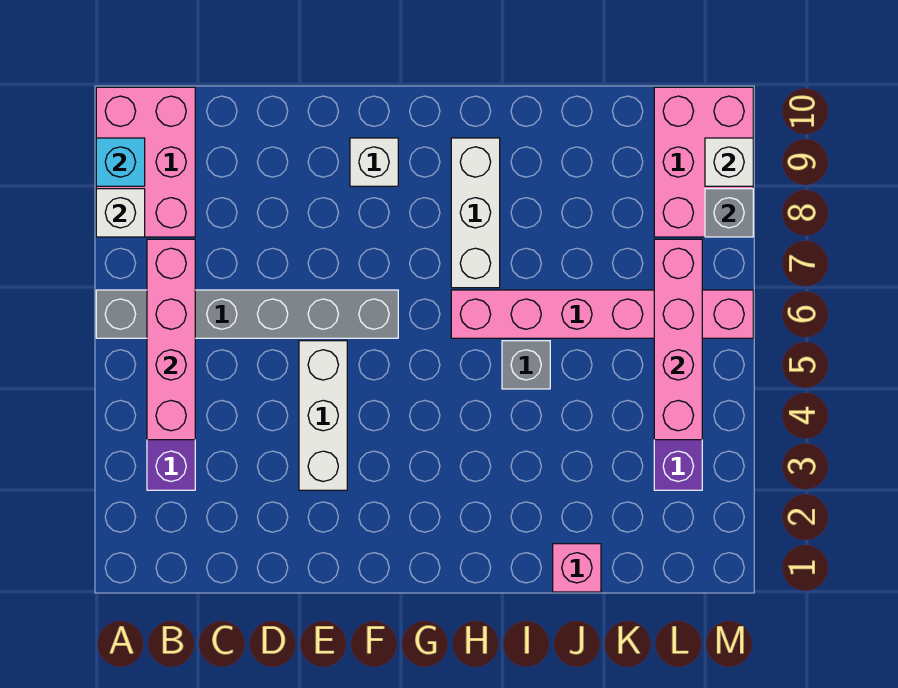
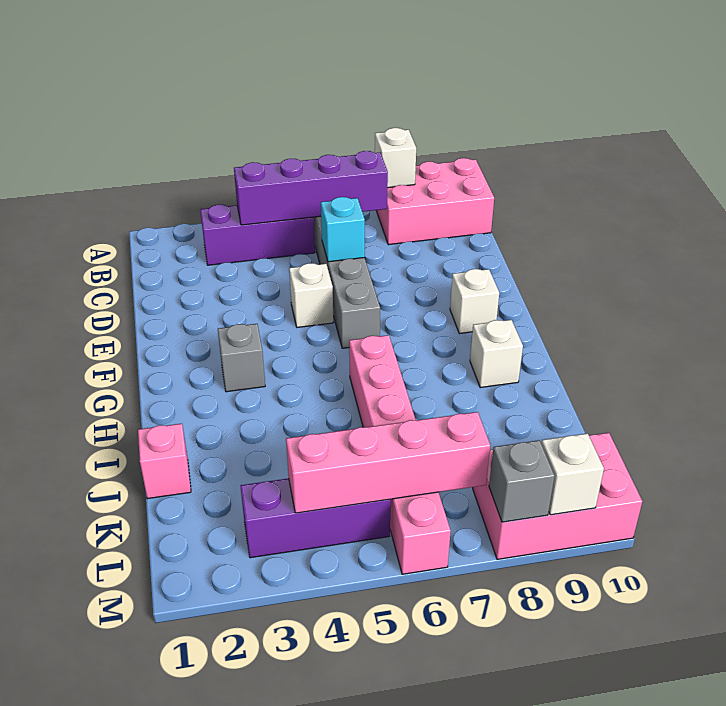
cyan brick A9 level 2 -> cyan brick D6 level 2
pink brick B4:B7 level 2 -> purple brick B4:B7 level 2
white brick E3:E5 level 1 -> white brick E5 level 1
white brick H7:H9 level 1 -> white brick H9 level 1
grey brick I5 level 1 -> grey brick G3 level 1

